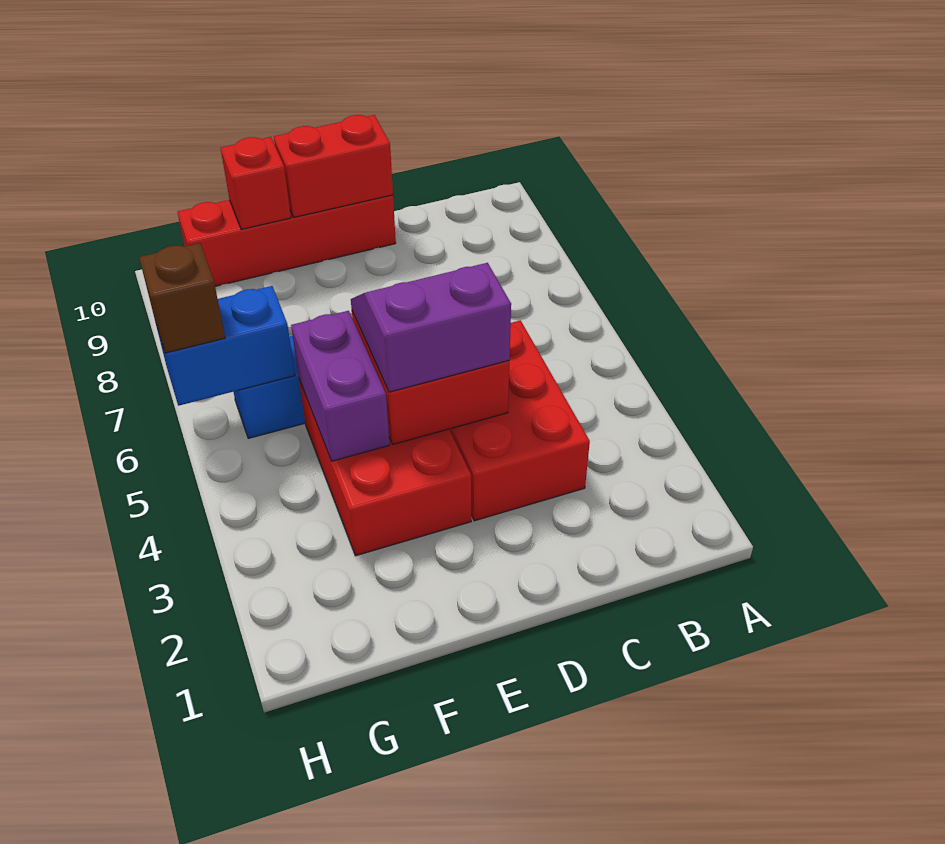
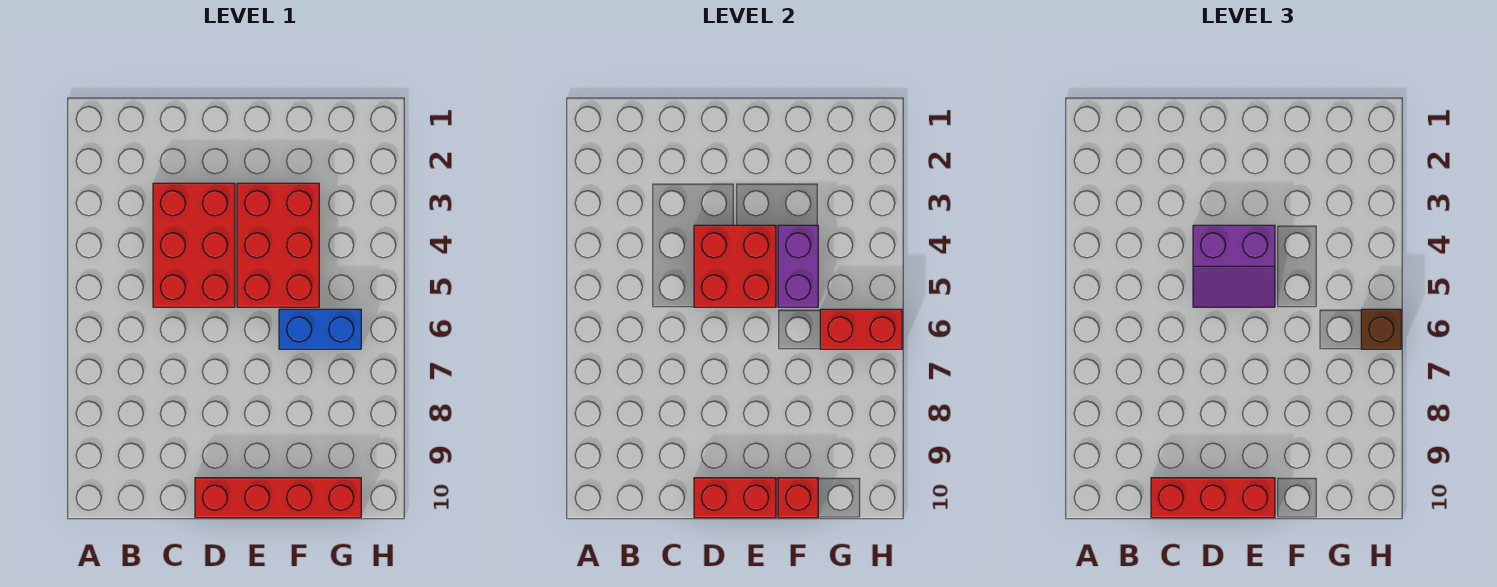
none -> red brick C10:E10 level 3
blue brick G6:H6 level 2 -> red brick G6:H6 level 2

